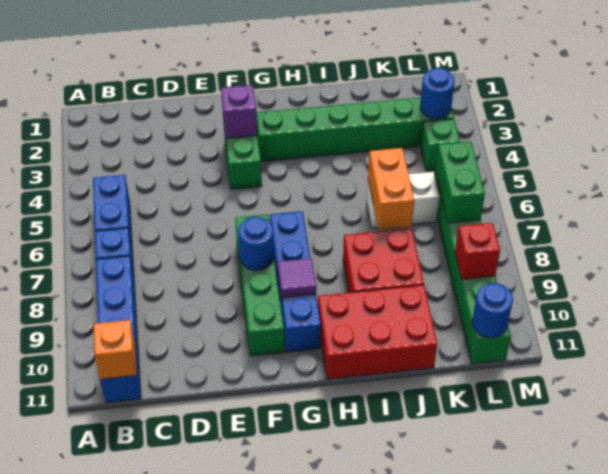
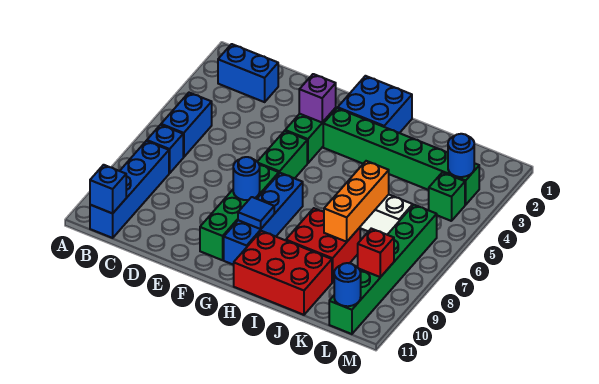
none -> blue brick B2:C2 level 1
orange brick B11 level 2 -> blue brick B11 level 2
none -> blue brick G1:H2 level 1
purple tile G9 level 2 -> blue tile G9 level 2
orange brick J6:J7 level 2 -> orange brick J6:J8 level 2
green brick L6:L7 level 2 -> green brick F5:F6 level 1

